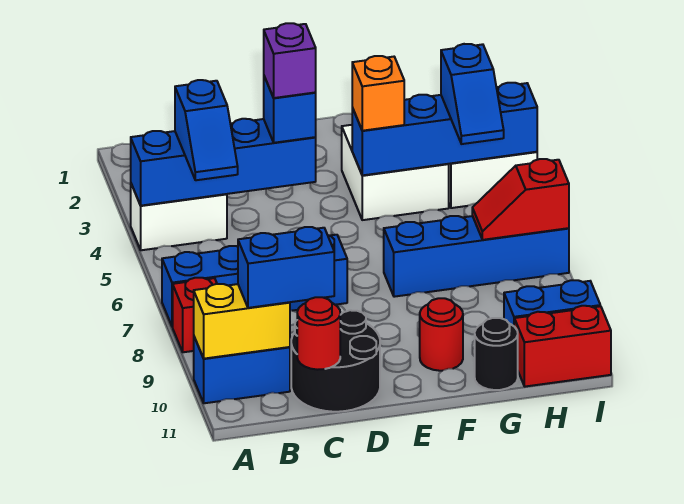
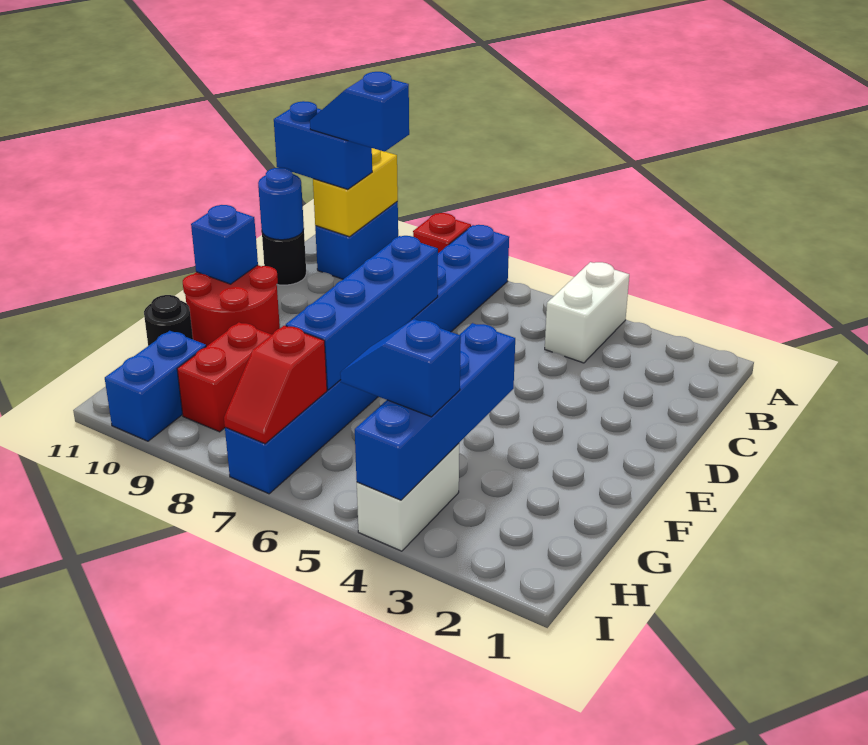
blue brick A4:D4 level 2 -> blue brick D7:G7 level 2
blue slope B4:B5 level 3 top 4 -> blue slope B9:B10 level 4 top 9
blue brick B10:C10 level 3 -> blue brick B10:B11 level 3
black round brick C10:D11 level 1 -> black round brick C11 level 1
red round brick C11 level 2 -> blue round brick C11 level 2
blue brick D4 level 3 -> blue brick E11 level 2
purple brick D4 level 4 -> none
white brick F3:G4 level 1 -> none
orange brick F4 level 3 -> none
red round brick F10 level 1 -> red round brick E10:F11 level 1
red slope H7:I7 level 2 top I -> red slope H7:I7 level 2 top H
red brick H11:I11 level 1 -> red brick G9:H9 level 1

